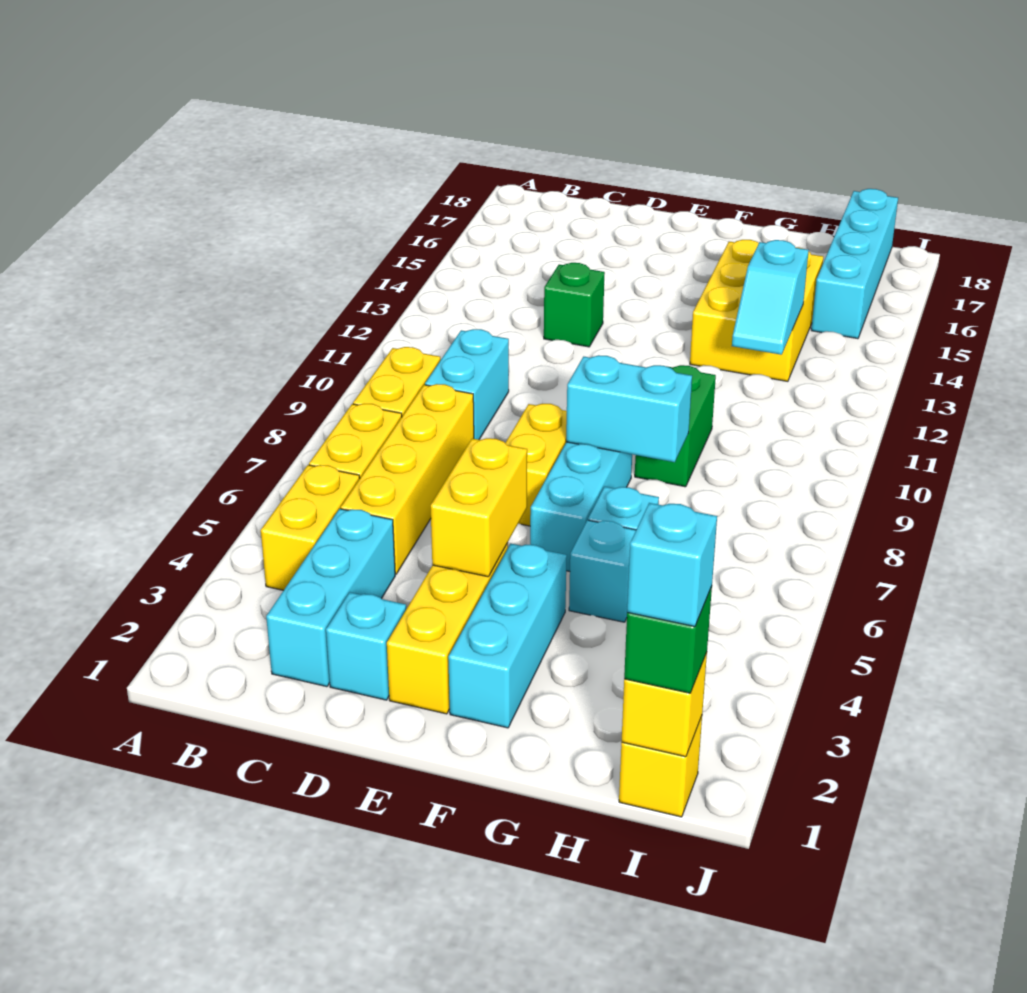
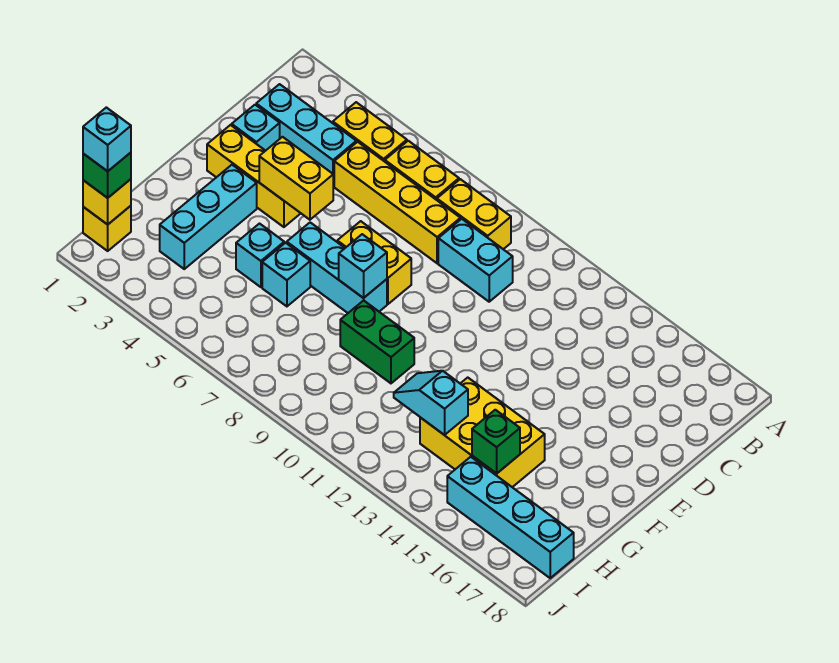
green brick D13 level 1 -> green brick H15 level 2
cyan brick F2:F4 level 1 -> cyan brick F3:H3 level 1
cyan brick F8:G8 level 2 -> cyan brick F8 level 2

